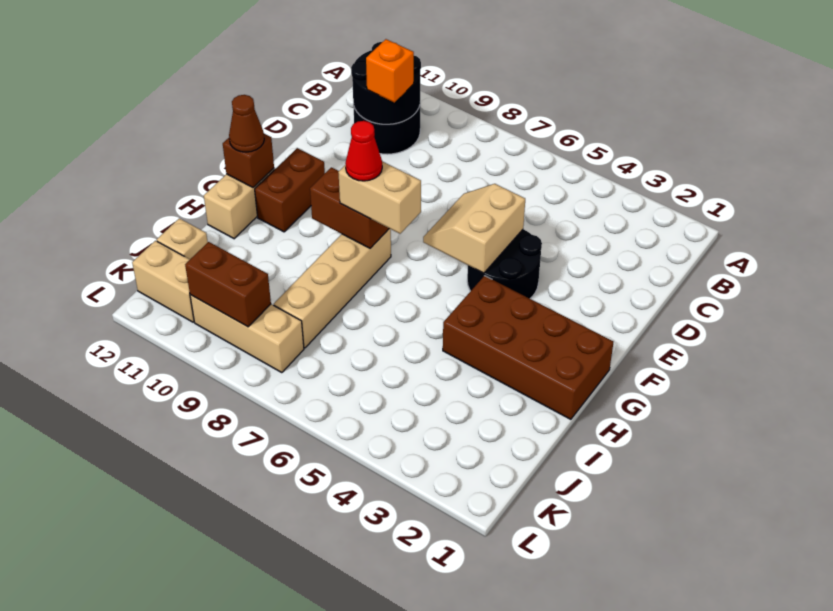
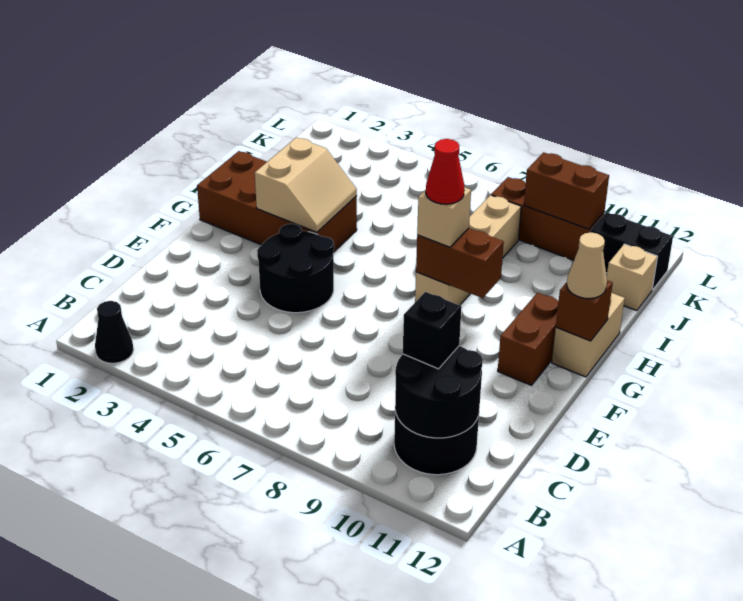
none -> black cone A2 level 1
orange brick C10 level 3 -> black brick C10 level 3
tan slope E5:F6 level 2 top 5 -> tan slope G3:H4 level 2 top 3
tan brick G7:G8 level 3 -> tan brick G8 level 3
brown cone G12 level 3 -> tan cone G12 level 3
tan brick K8:K10 level 1 -> brown brick K8:K10 level 1
tan brick K11:K12 level 1 -> black brick K11:K12 level 1

